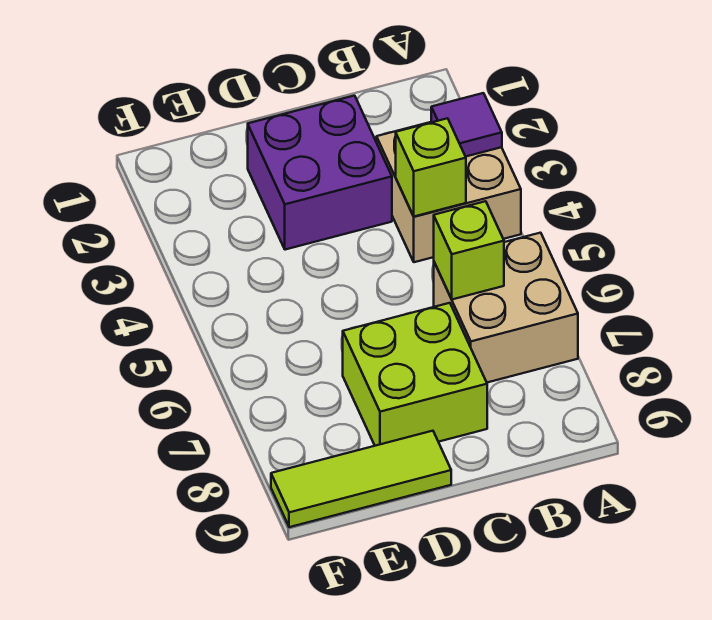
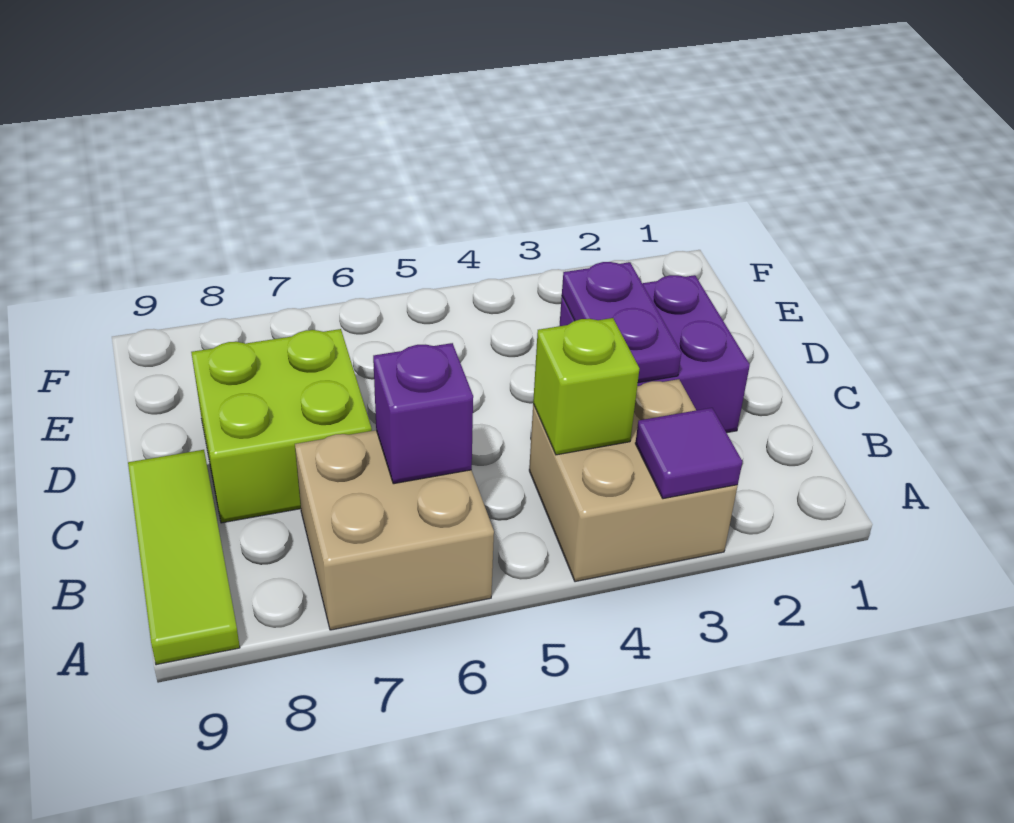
lime brick B6 level 2 -> purple brick B6 level 2
none -> purple plate C3:D3 level 2
lime tile D9:F9 level 1 -> lime tile A9:C9 level 1

